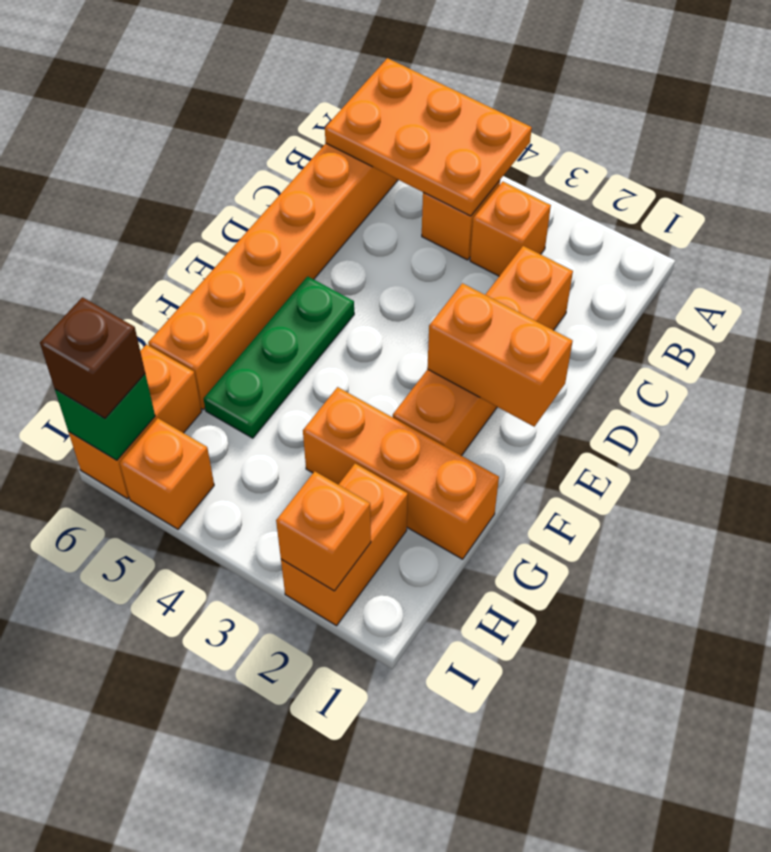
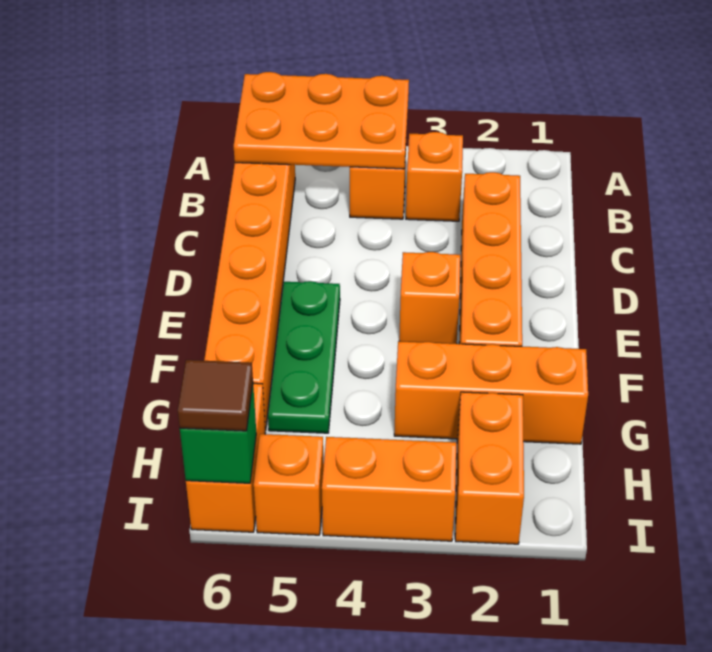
orange brick E1:E2 level 2 -> orange brick I3:I4 level 1
orange brick I2 level 2 -> orange brick E3 level 1
brown brick I6 level 3 -> brown tile I6 level 3

